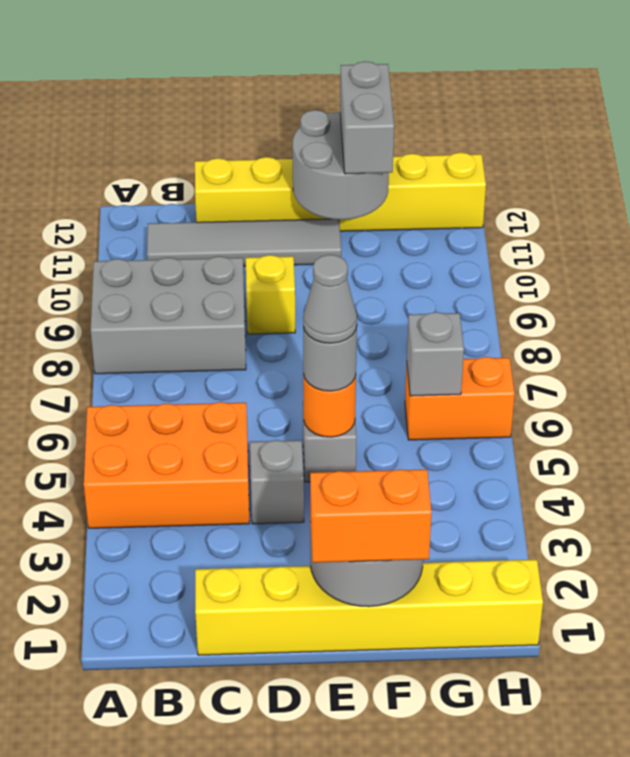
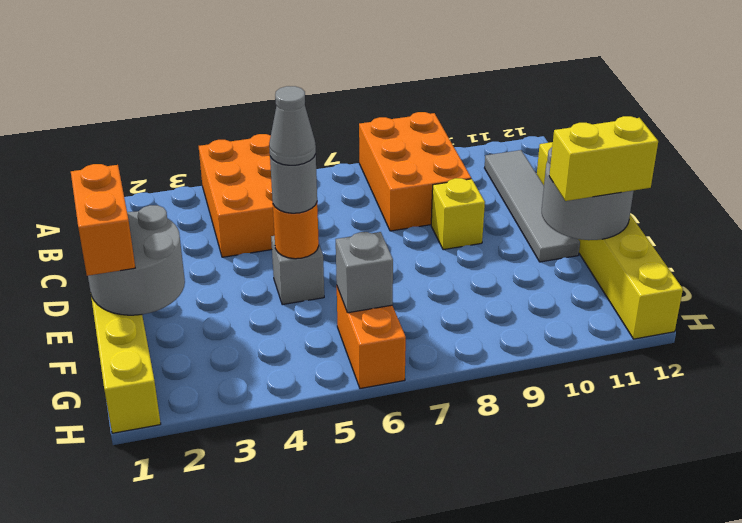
grey brick A8:C9 level 1 -> orange brick A8:C9 level 1
grey brick D4 level 1 -> none
grey brick F11:F12 level 3 -> yellow brick F11:F12 level 3

